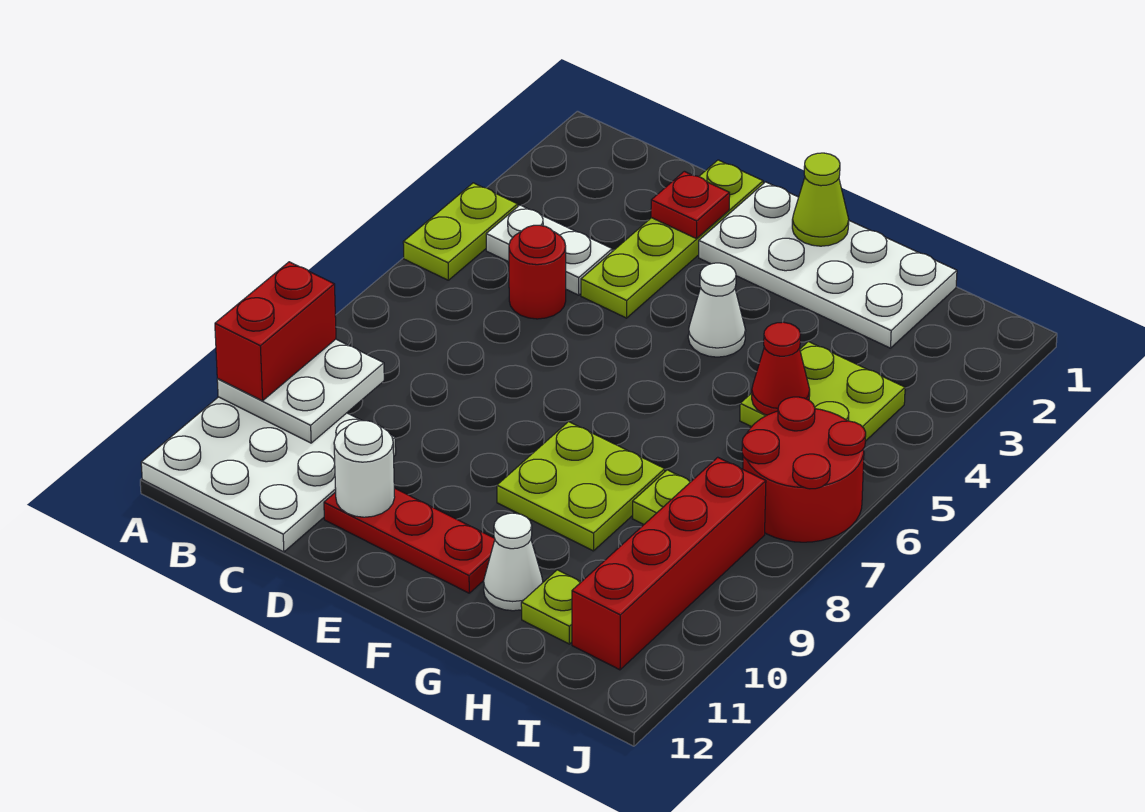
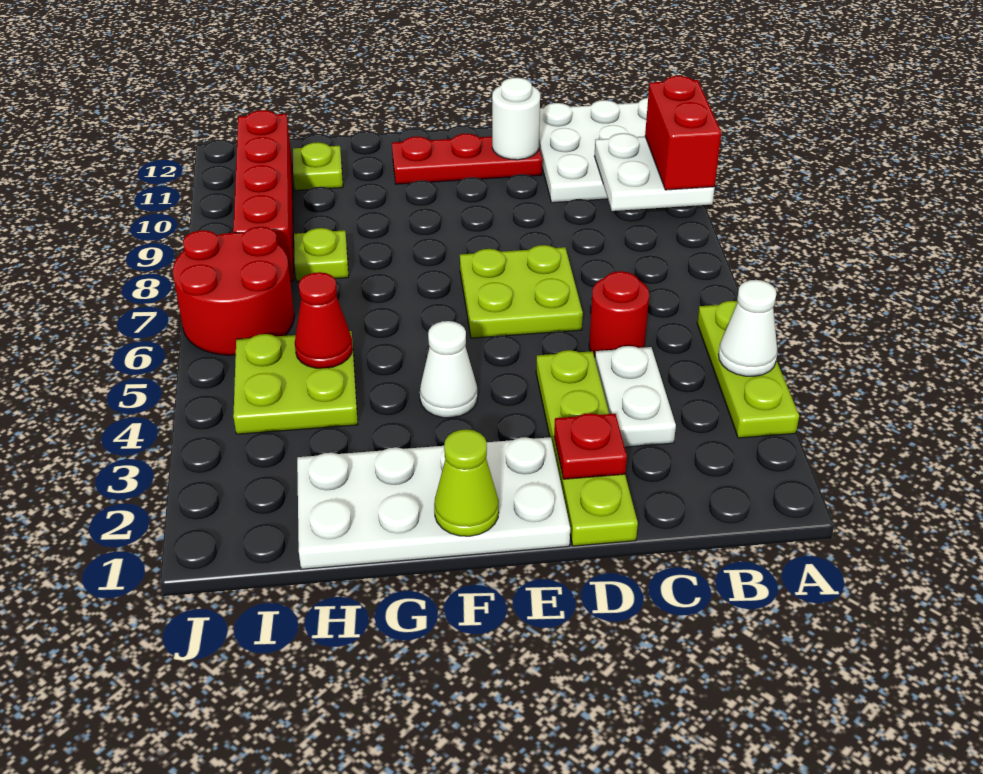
lime plate A4:A5 level 1 -> lime plate A3:A5 level 1
white plate B4:C4 level 1 -> white plate C3:C4 level 1
lime plate F8:G9 level 1 -> lime plate D6:E7 level 1
white cone G11 level 1 -> white cone A4 level 2

